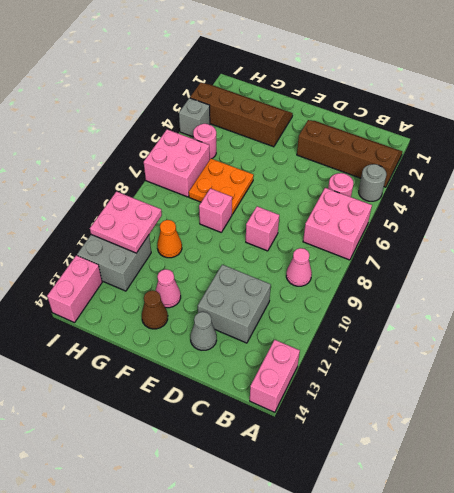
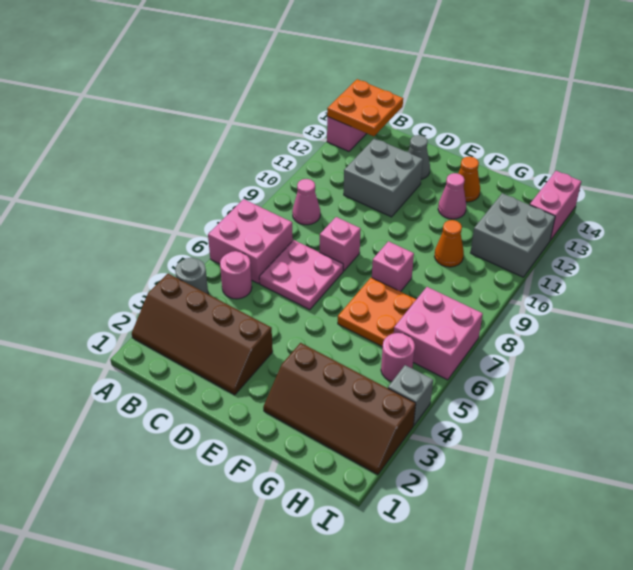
none -> orange plate A13:B14 level 2
brown cone F13 level 1 -> orange cone F13 level 1
pink plate H10:I11 level 2 -> pink plate C6:D7 level 1

